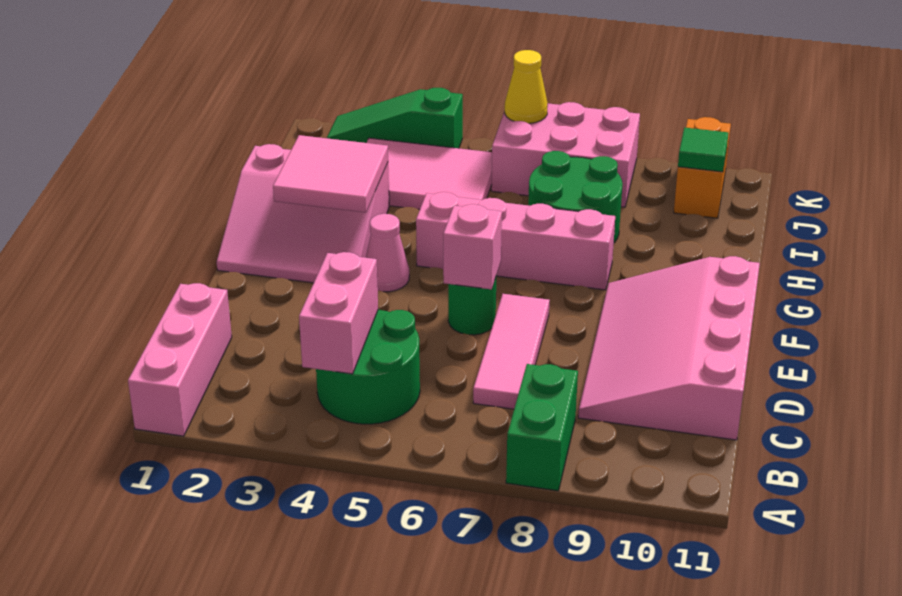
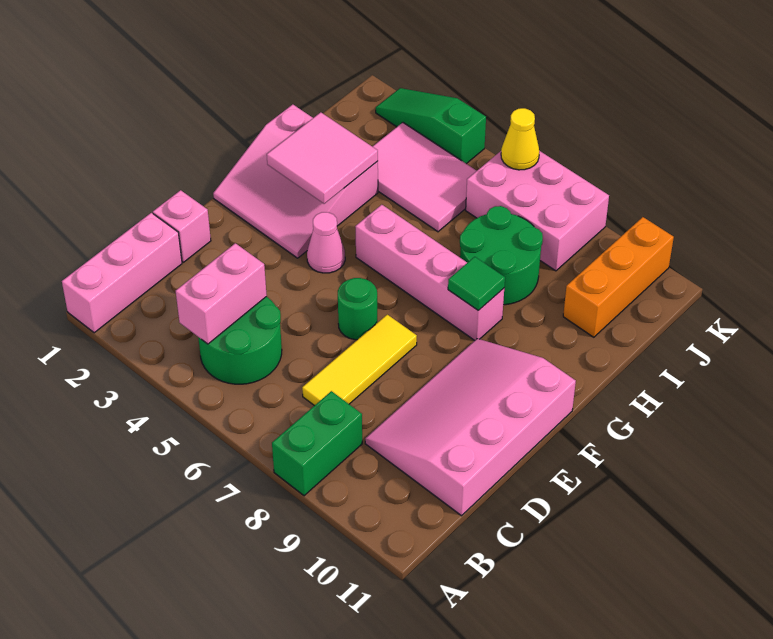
pink tile C7:E7 level 1 -> yellow tile C7:E7 level 1
pink brick E6 level 2 -> pink brick D1 level 1
orange brick J10:K10 level 1 -> orange brick I10:K10 level 1
green tile J10 level 2 -> green tile G8 level 2

